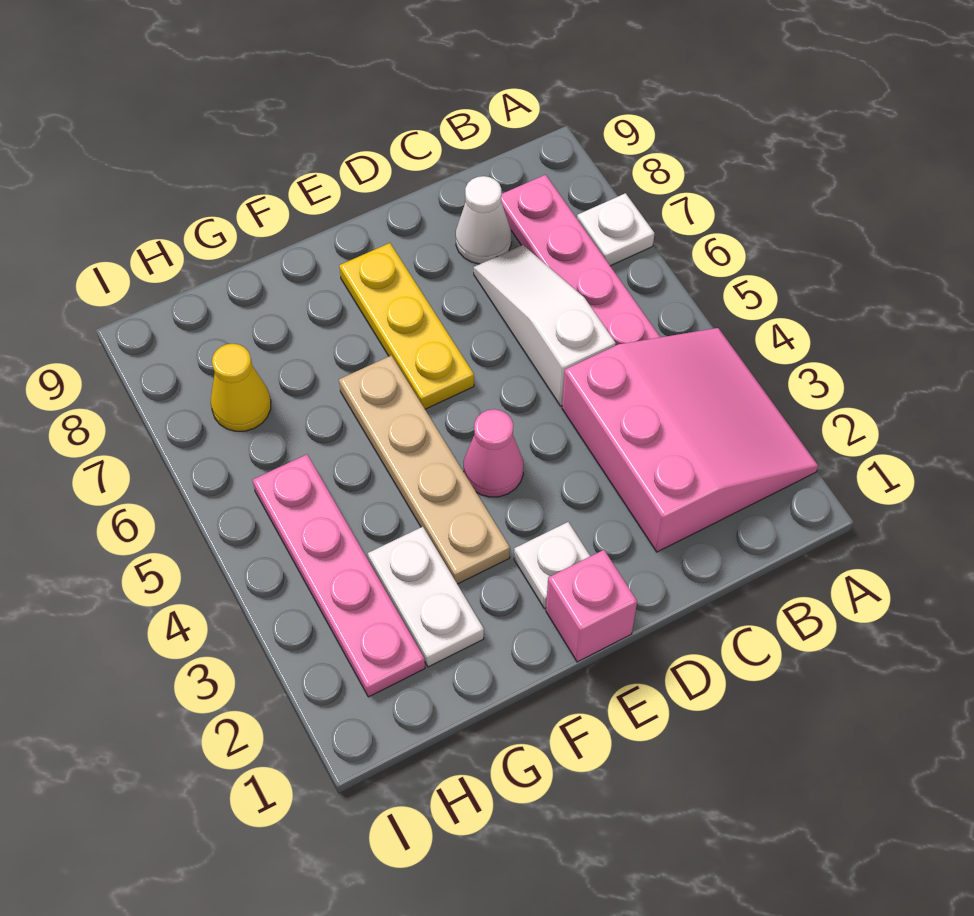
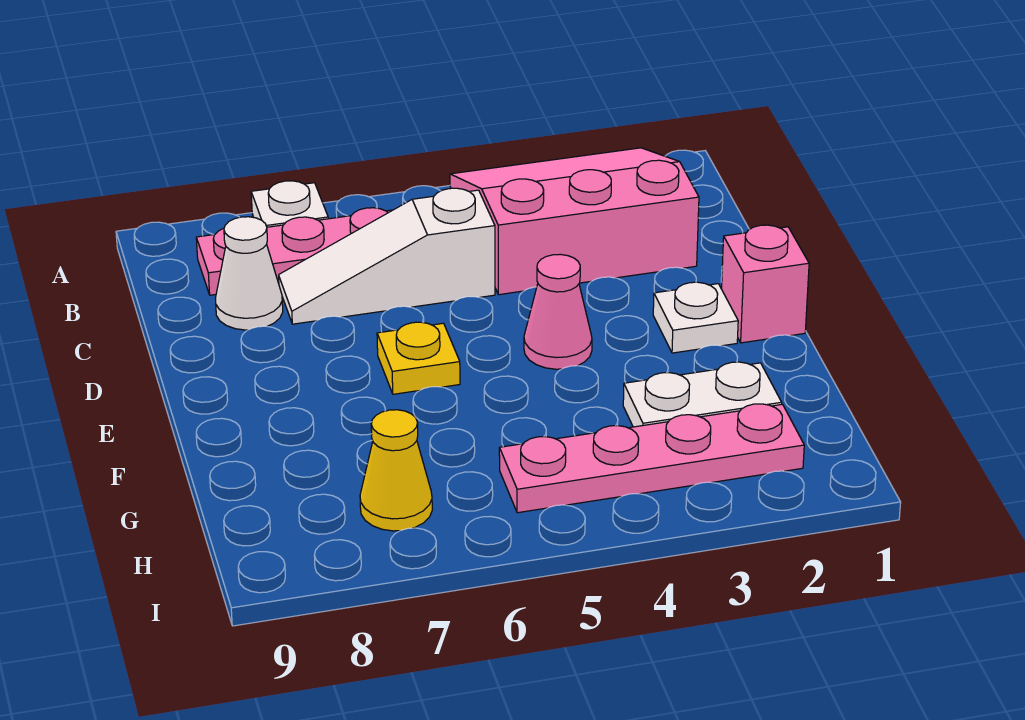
yellow plate E6:E8 level 1 -> yellow plate E6 level 1
tan plate F3:F6 level 1 -> none

